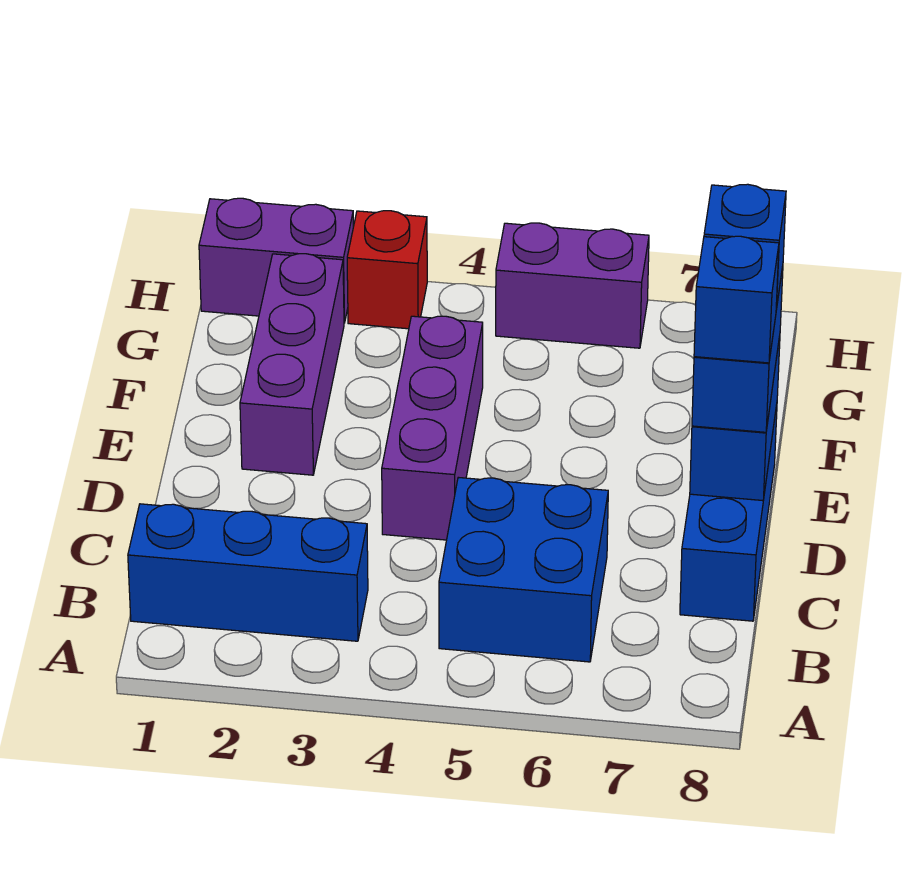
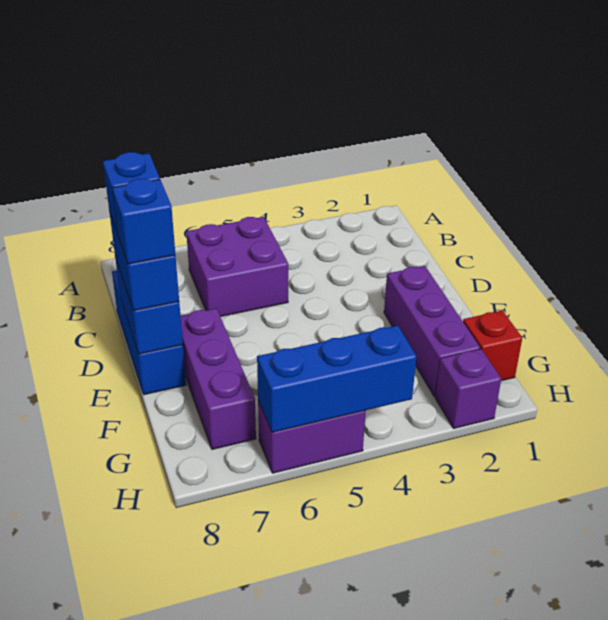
blue brick B1:B3 level 1 -> blue brick H4:H6 level 2
blue brick B5:C6 level 1 -> purple brick B5:C6 level 1
purple brick D4:F4 level 1 -> purple brick E7:G7 level 1
purple brick H1:H2 level 1 -> purple brick H2 level 1
red brick H3 level 1 -> red brick G1 level 1

